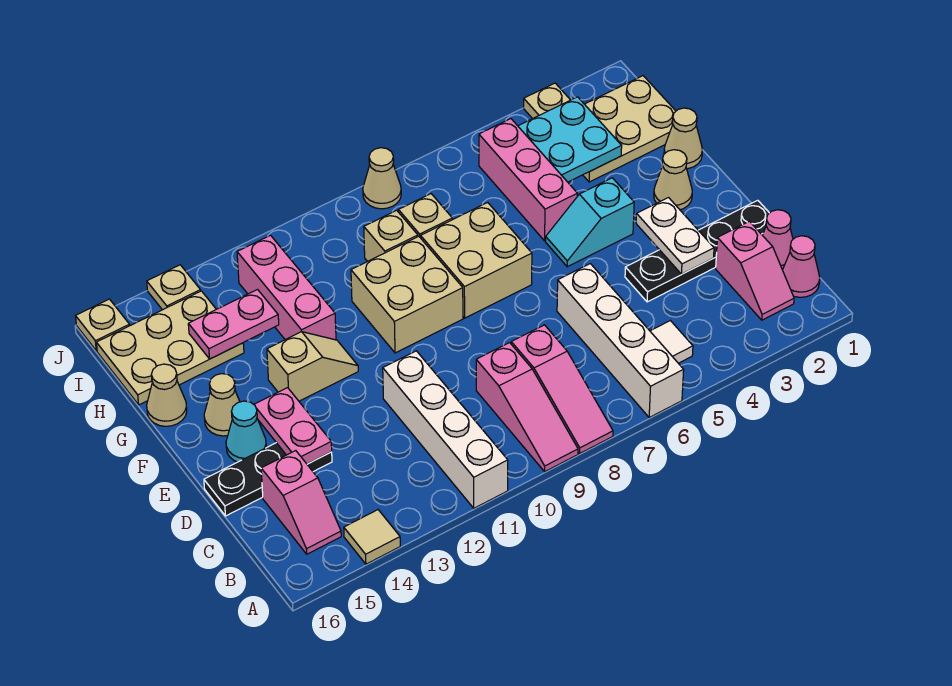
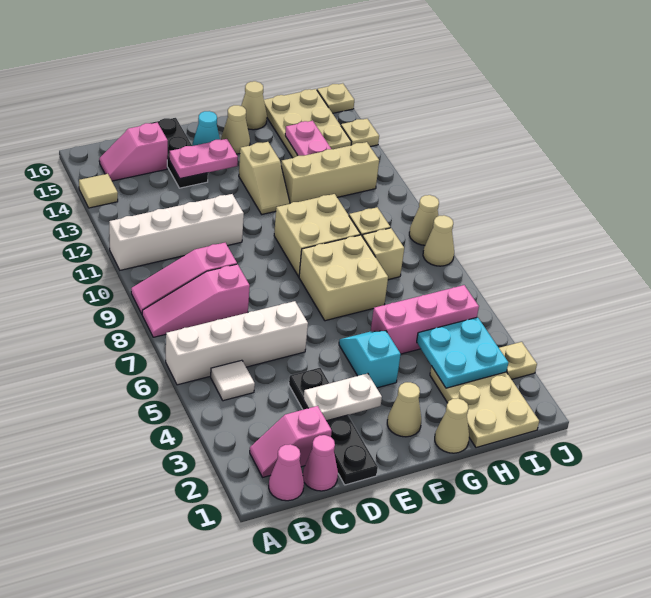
pink brick G12:I12 level 1 -> tan brick G12:I12 level 1
none -> tan cone J9 level 1

